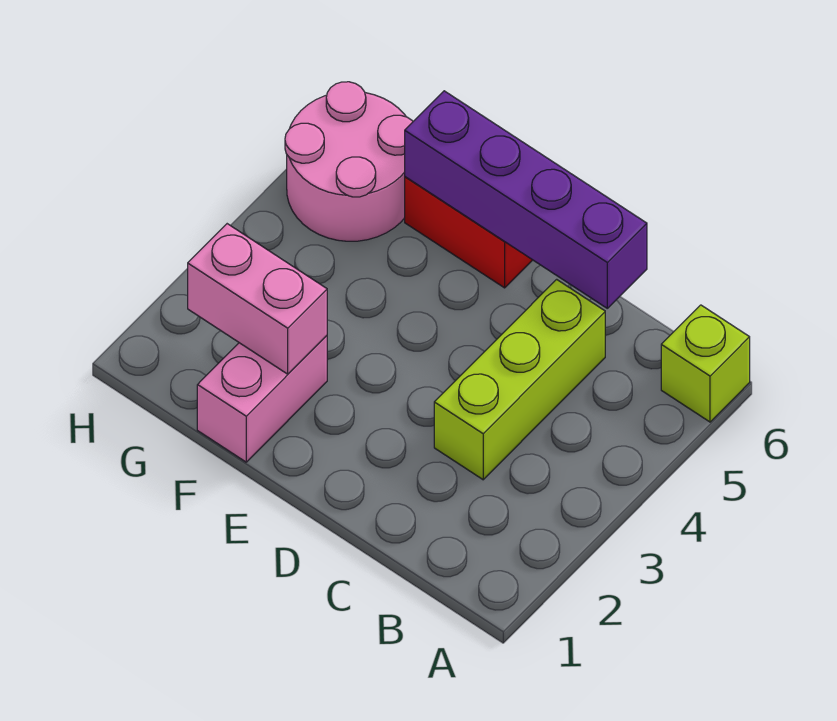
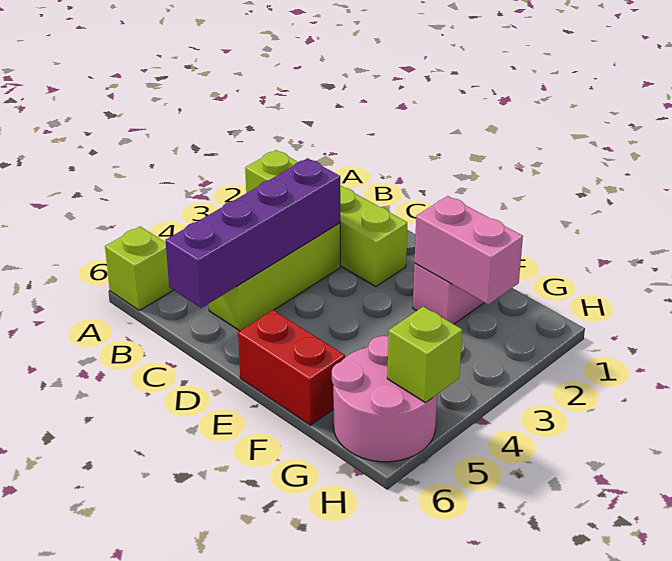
none -> lime brick A2:D2 level 1
purple brick C6:F6 level 2 -> purple brick C3:C6 level 2
none -> lime brick H5 level 2

